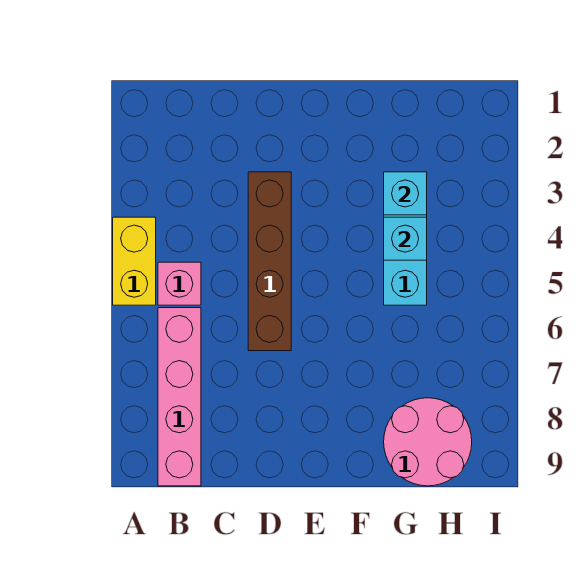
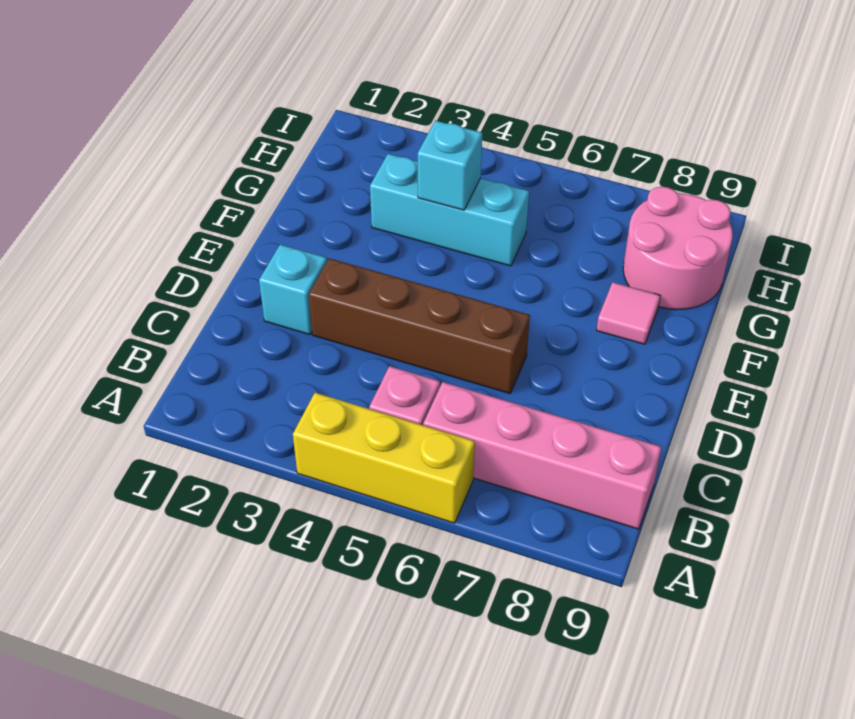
yellow brick A4:A5 level 1 -> yellow brick A4:A6 level 1
none -> pink tile F8 level 1
cyan brick G3 level 2 -> cyan brick D2 level 1

